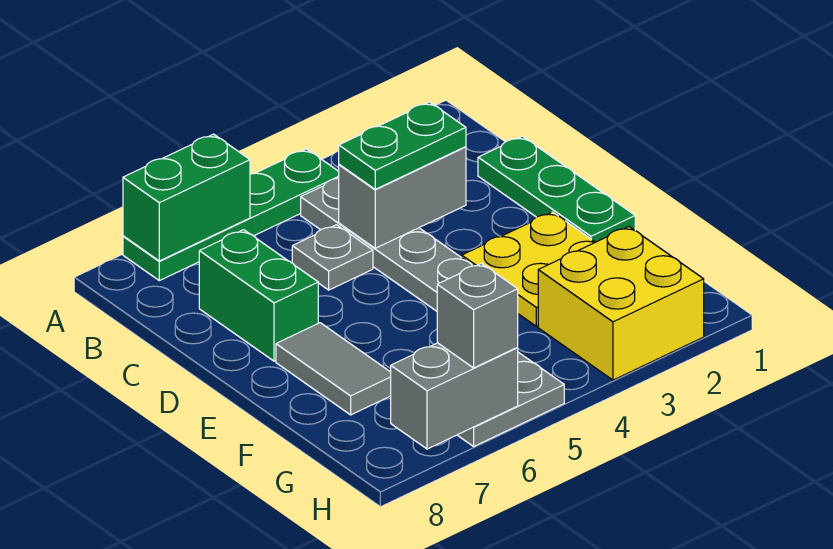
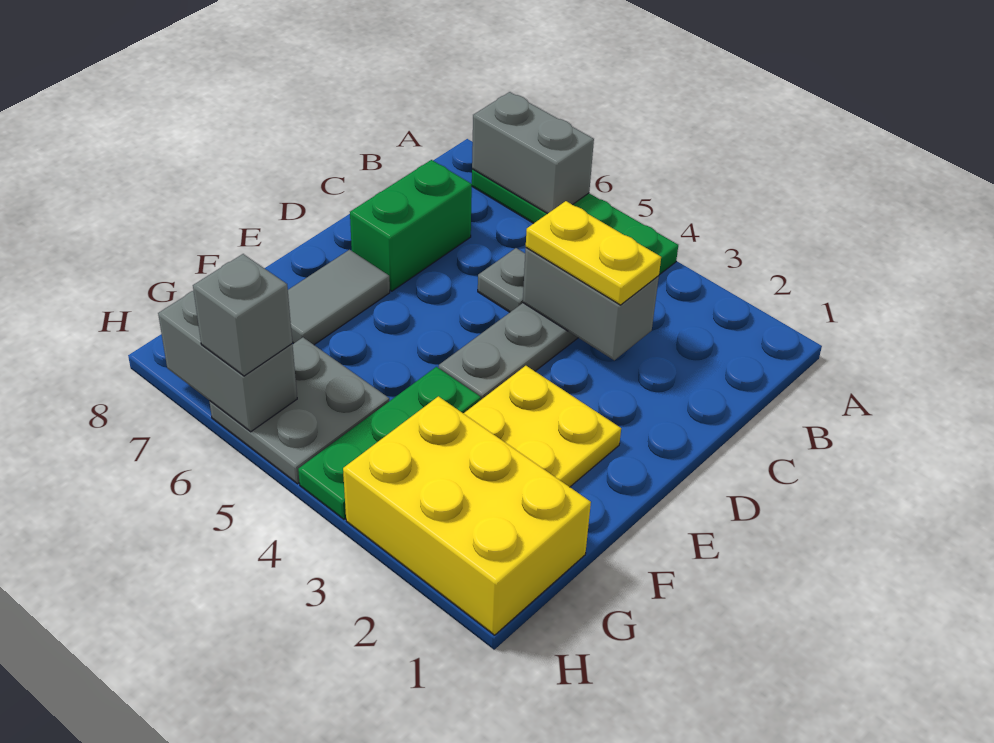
green brick A6:A7 level 2 -> grey brick A6:A7 level 2
green plate C1:E1 level 1 -> green plate F4:H4 level 1
green plate C3:C4 level 3 -> yellow plate C3:C4 level 3
yellow brick G2:H3 level 1 -> yellow brick G1:H3 level 1

